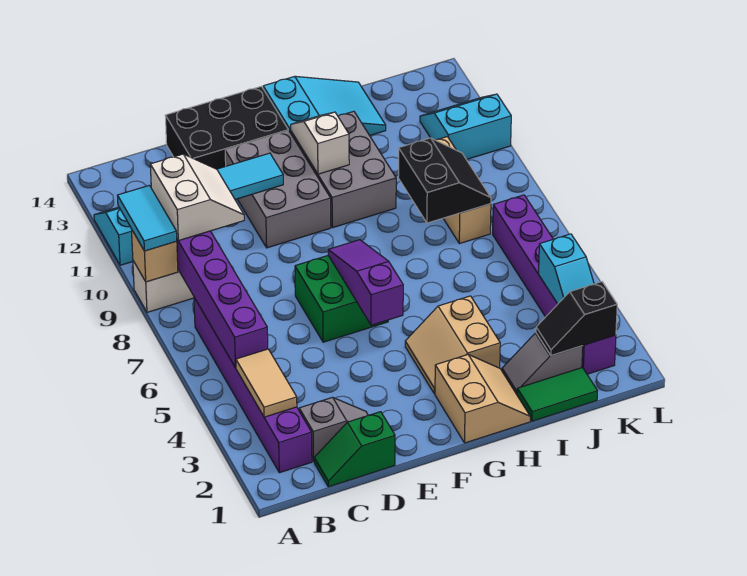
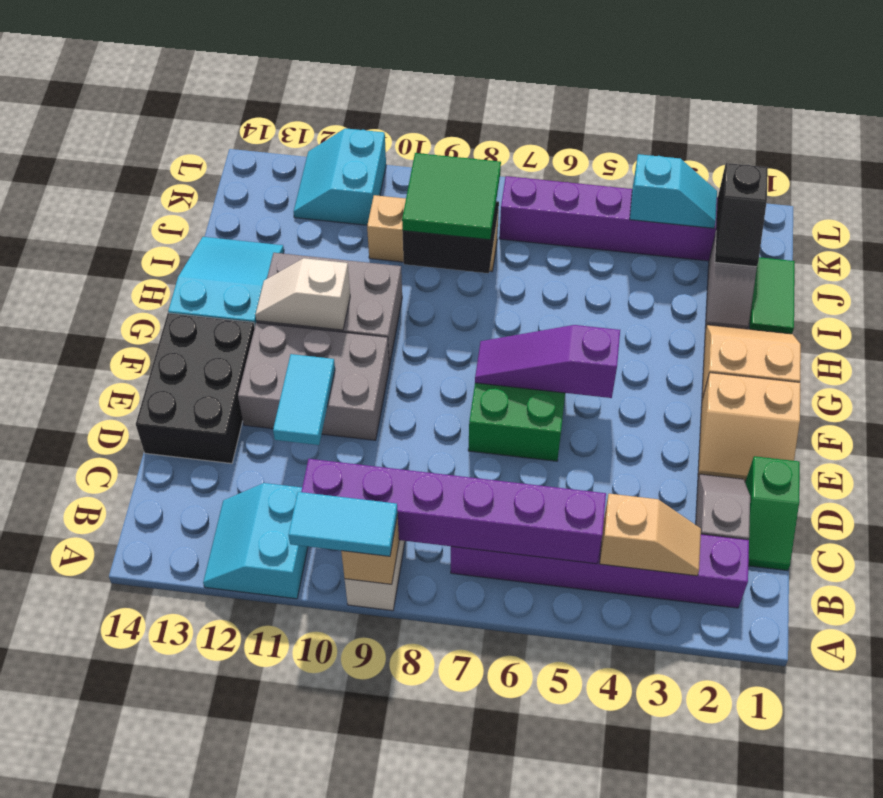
tan tile B3:B4 level 2 -> tan slope B3:B4 level 2 top 4
white slope B9:C10 level 3 top B -> none
tan slope G3:H4 level 1 top H -> tan slope E1:F2 level 1 top F
none -> green tile I8:J9 level 3

